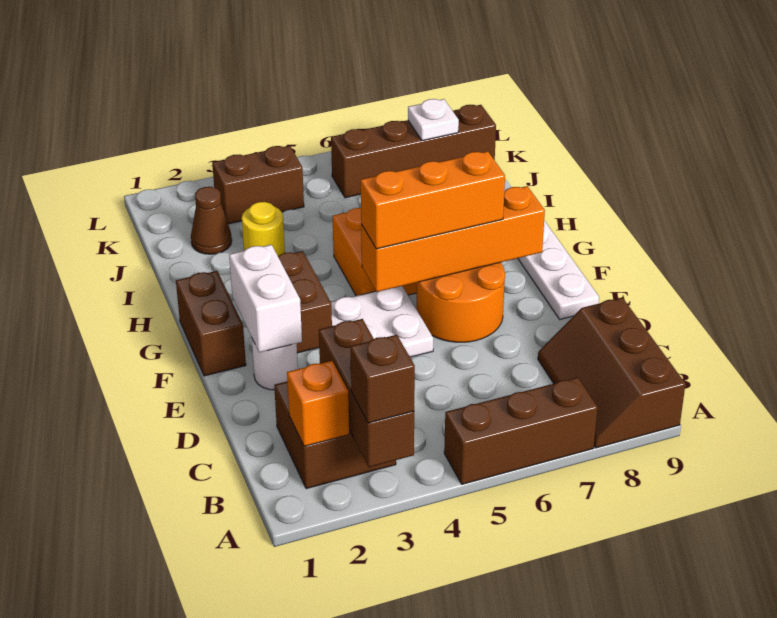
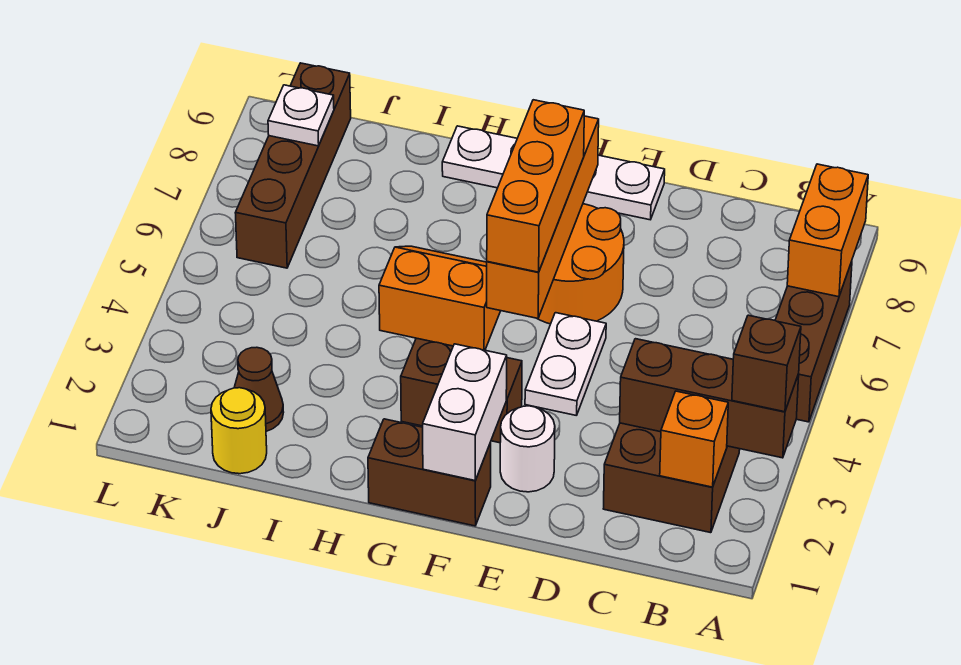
none -> orange brick A7:A8 level 2
brown slope A8:C9 level 1 top 9 -> none
white brick E2:F2 level 2 -> white brick F1:F2 level 2
white plate E4:F5 level 1 -> white plate E4:E5 level 1
yellow round brick I3 level 1 -> yellow round brick J1 level 1
brown brick K3:K4 level 1 -> none

